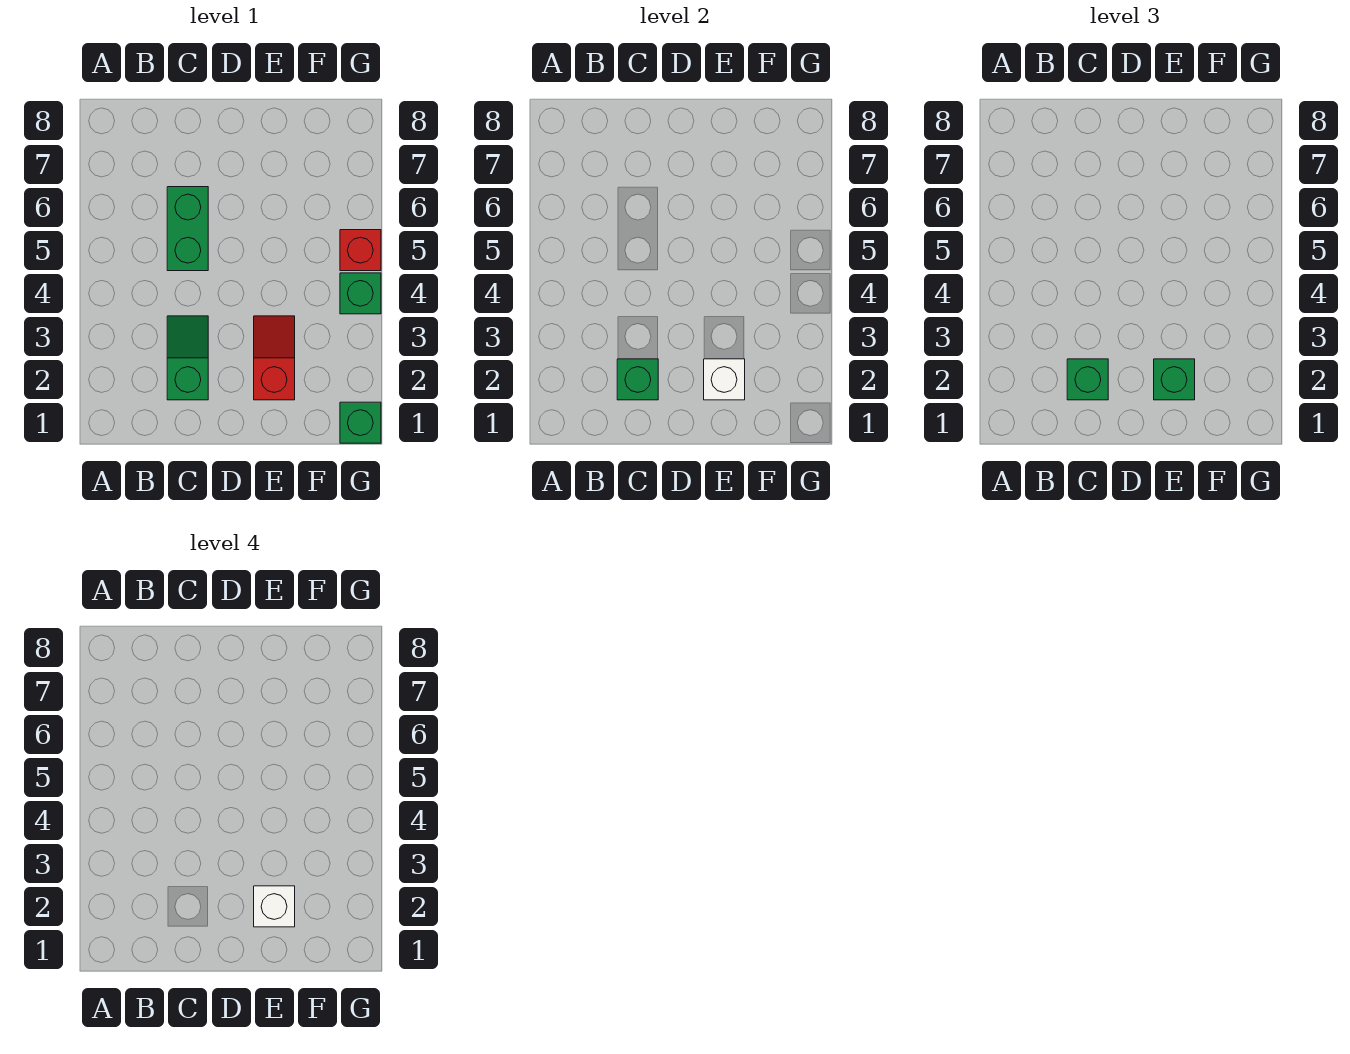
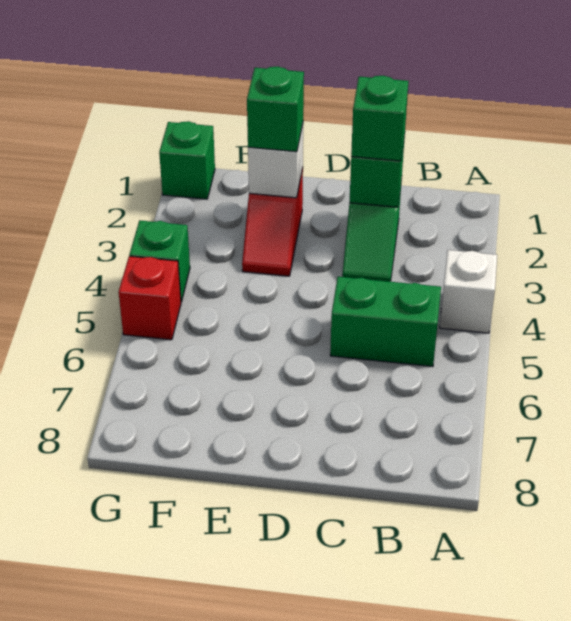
green brick C5:C6 level 1 -> green brick B5:C5 level 1
white brick E2 level 4 -> white brick A4 level 1

